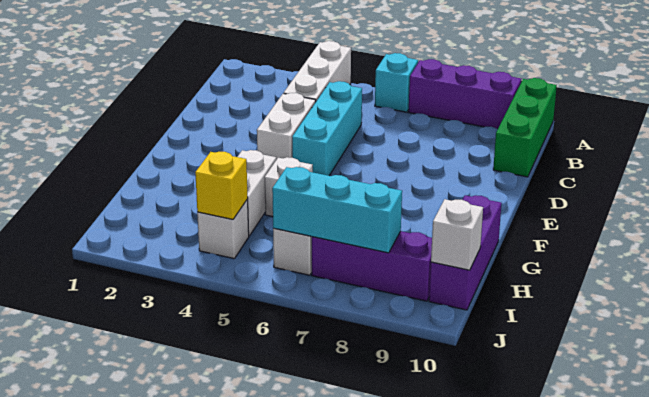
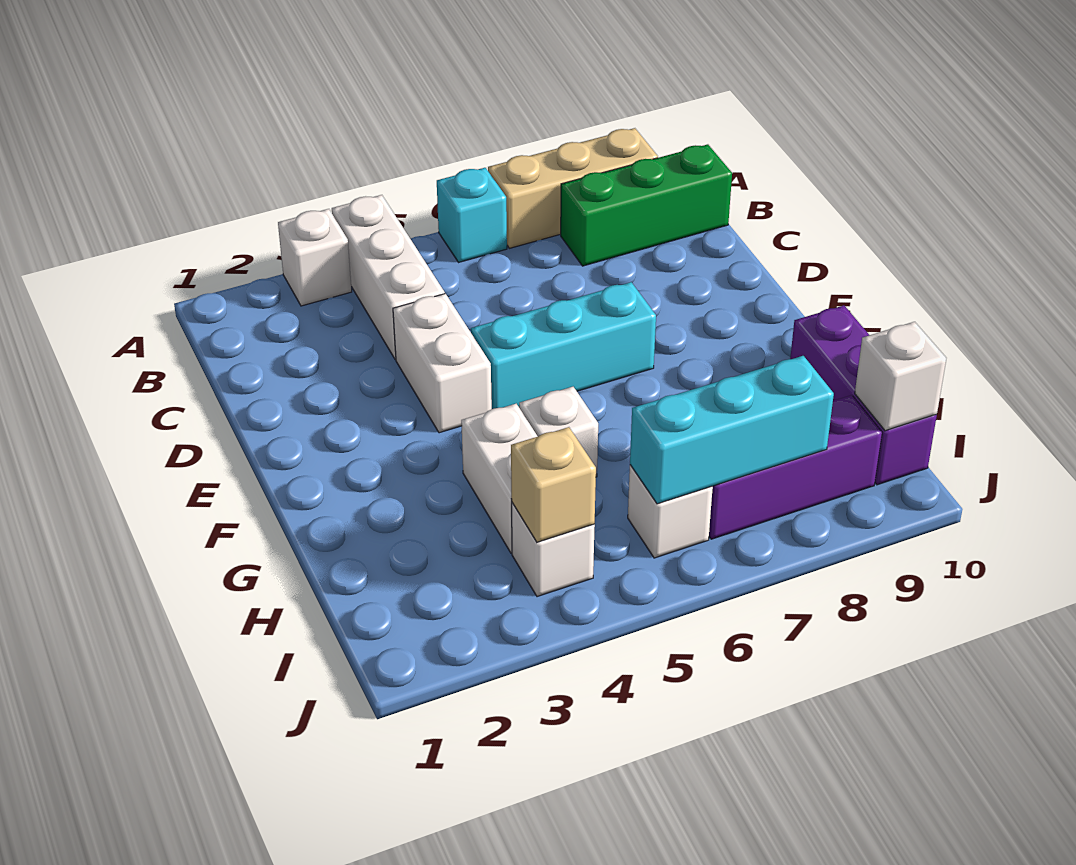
none -> white brick A3 level 1
purple brick A7:A9 level 1 -> tan brick A7:A9 level 1
green brick A10:C10 level 1 -> green brick B8:B10 level 1
cyan brick C5:E5 level 1 -> cyan brick E5:E7 level 1
yellow brick I4 level 2 -> tan brick I4 level 2

